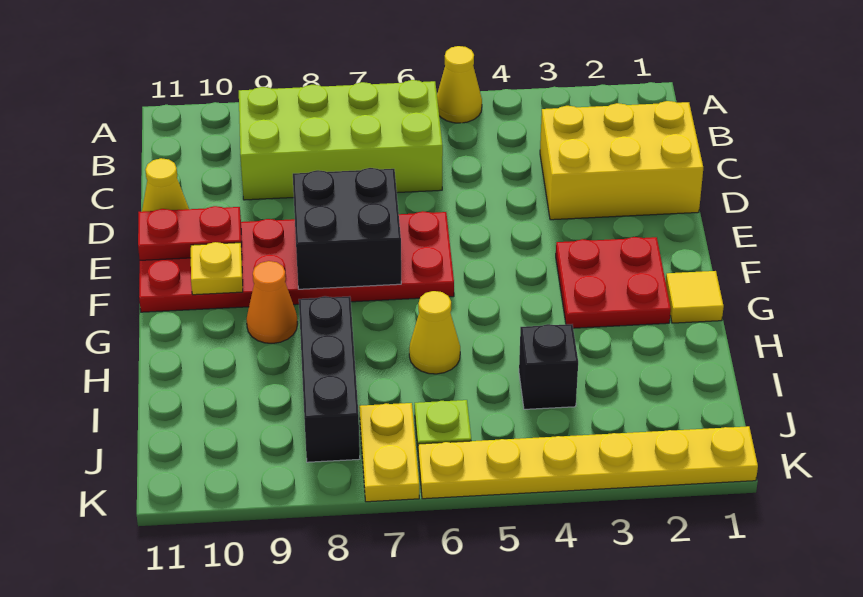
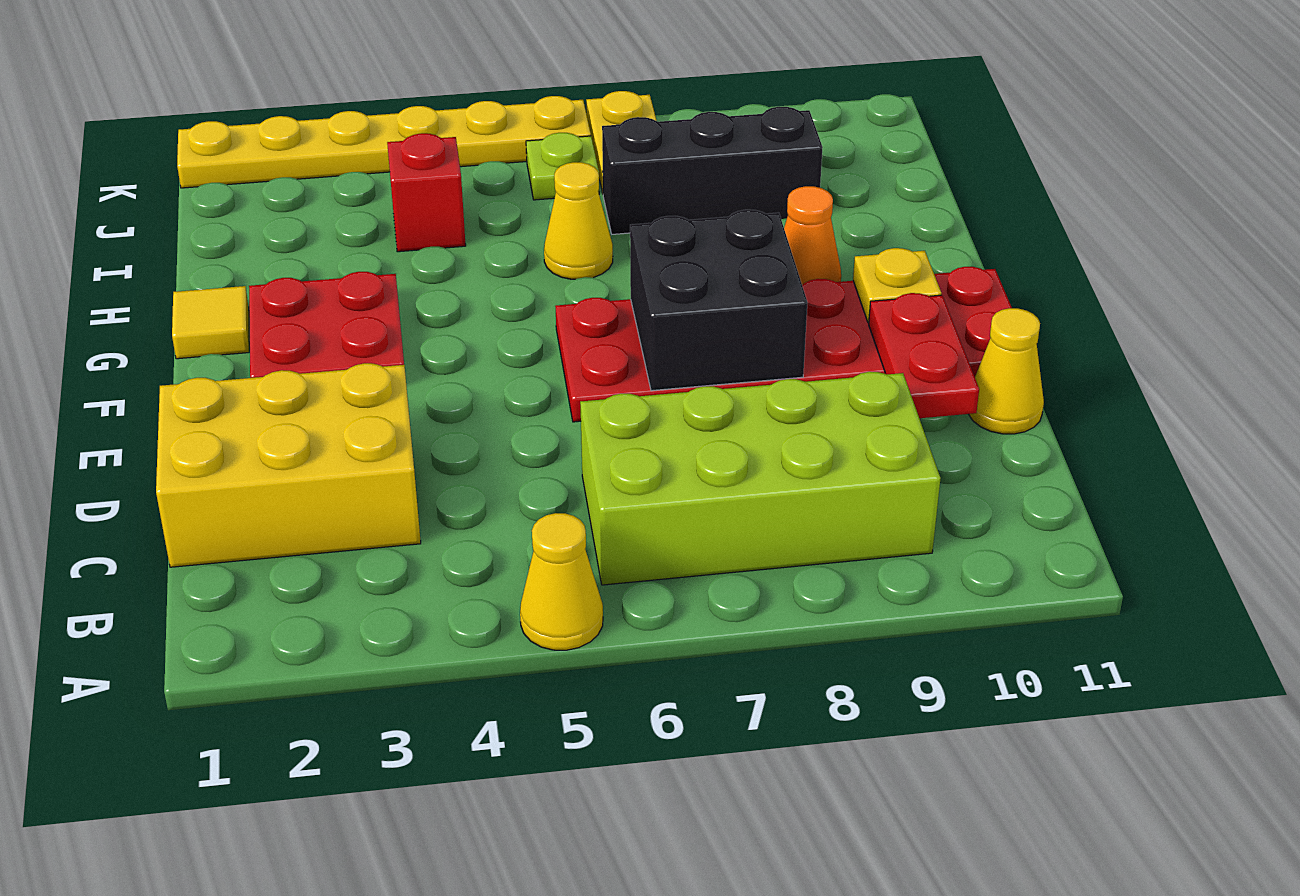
red plate E10:E11 level 2 -> red plate D10:E10 level 2
black brick H8:J8 level 1 -> black brick I7:I9 level 1
black brick I4 level 1 -> red brick I4 level 1

